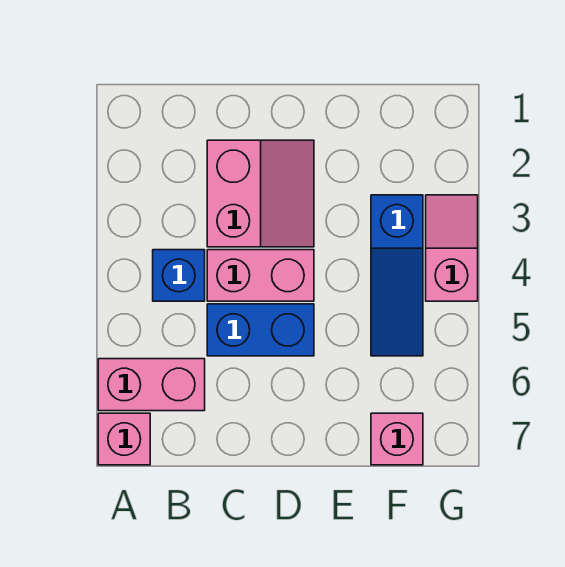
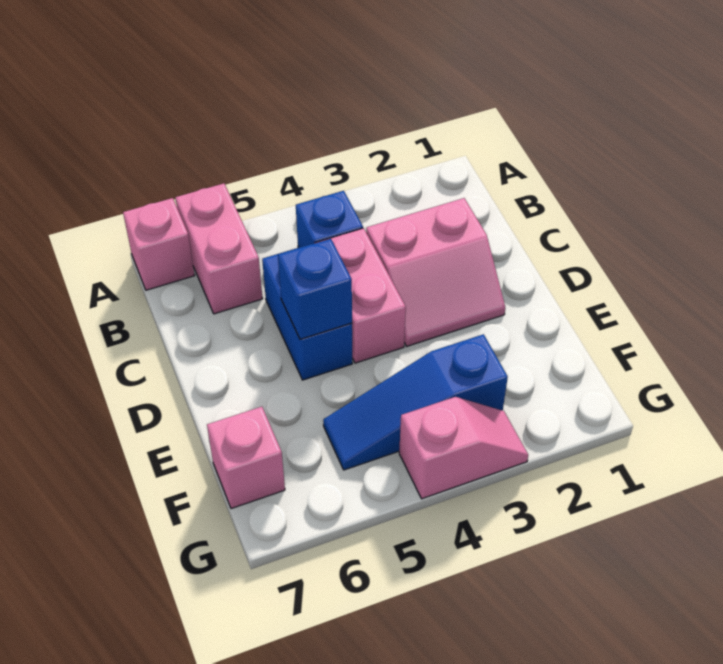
none -> blue brick D5 level 2

